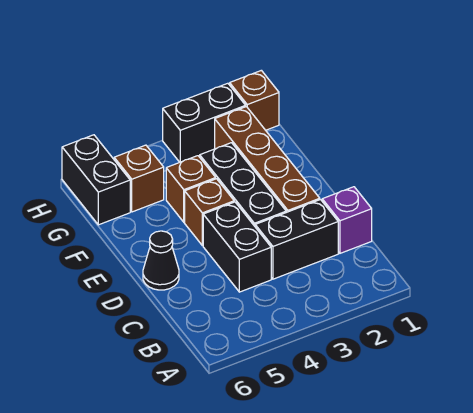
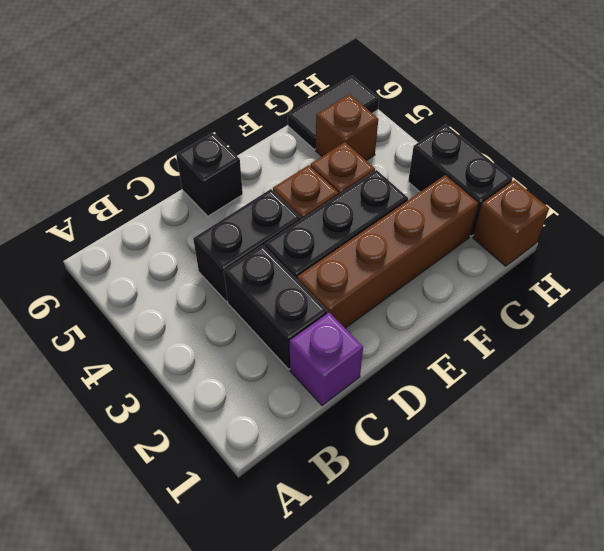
black cone D6 level 1 -> black brick D6 level 1
black brick G6:H6 level 1 -> black tile G6:H6 level 1

